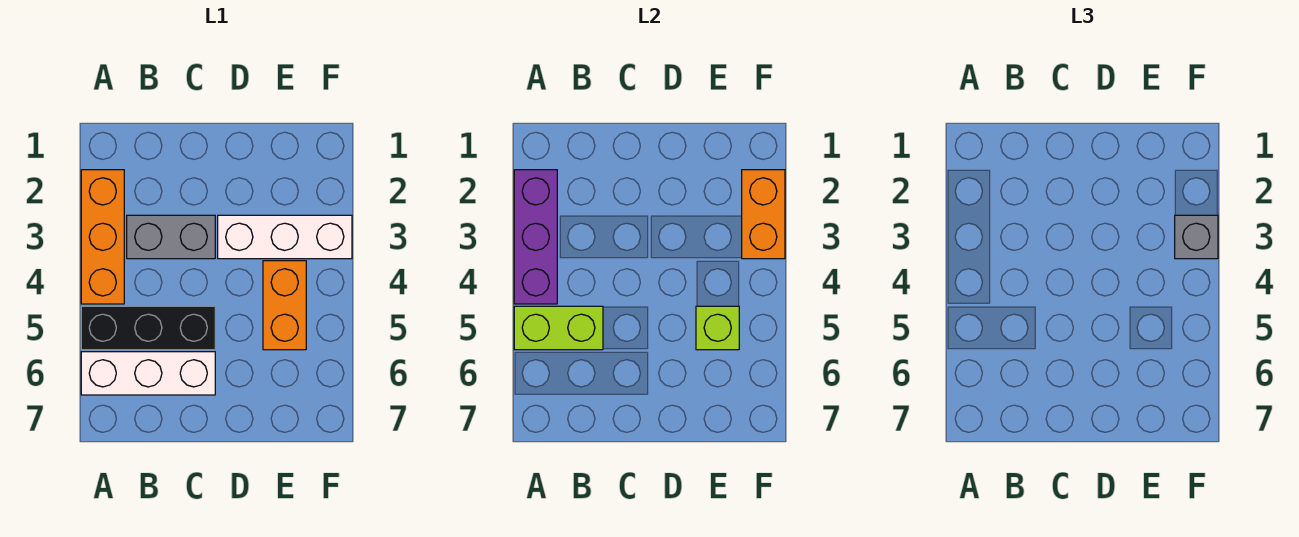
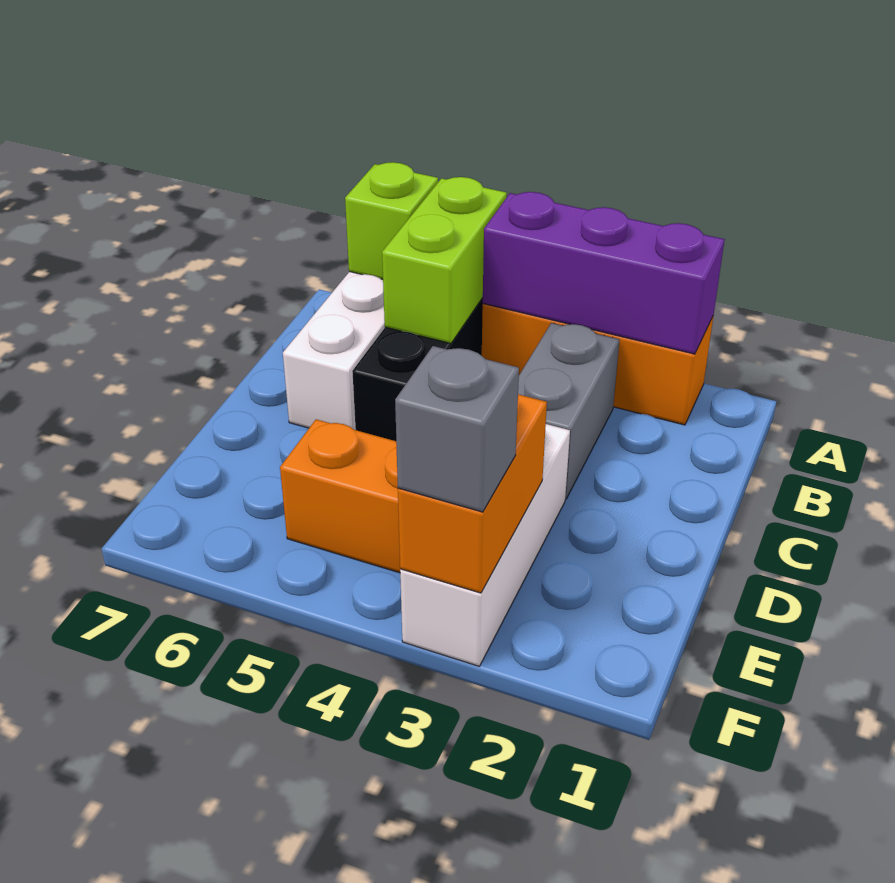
lime brick E5 level 2 -> lime brick A6 level 2
orange brick F2:F3 level 2 -> orange brick E3:F3 level 2

